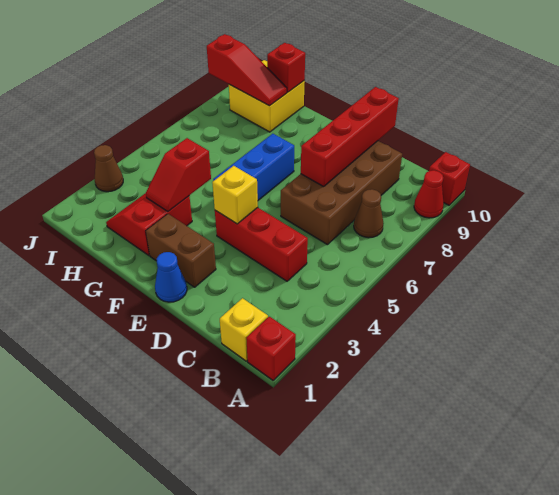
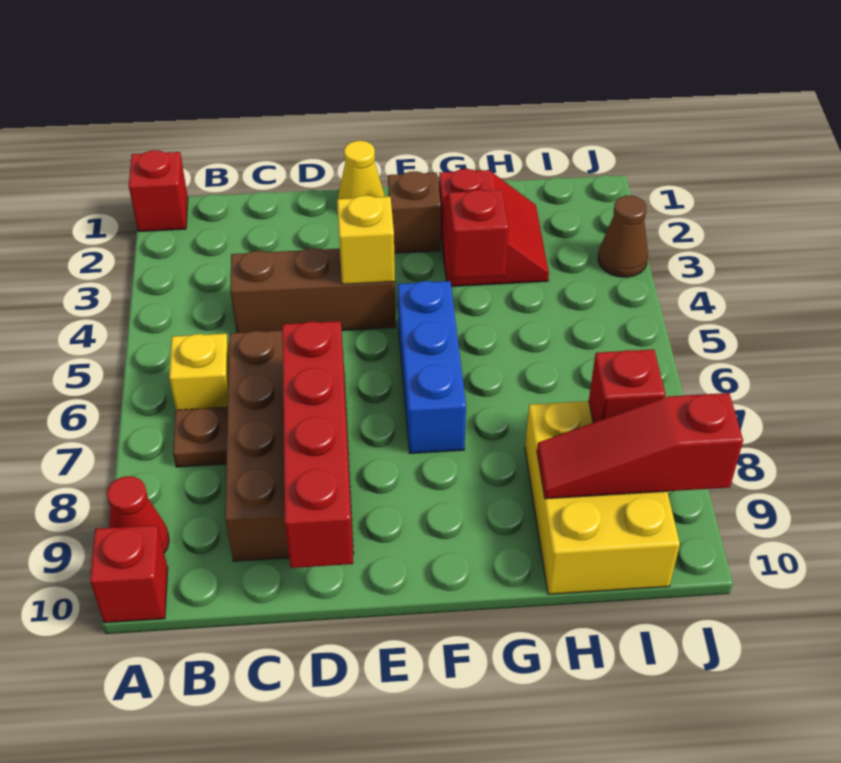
yellow brick B1 level 1 -> yellow brick B6 level 1
brown cone B7 level 1 -> brown plate B7 level 1
red brick C4:E4 level 1 -> brown brick C4:E4 level 1
blue cone E1 level 1 -> yellow cone E1 level 1
brown brick E2:F2 level 1 -> brown brick F2 level 1
yellow brick H9:I10 level 1 -> yellow brick H8:I10 level 1
red brick H10 level 2 -> red brick I8 level 2

